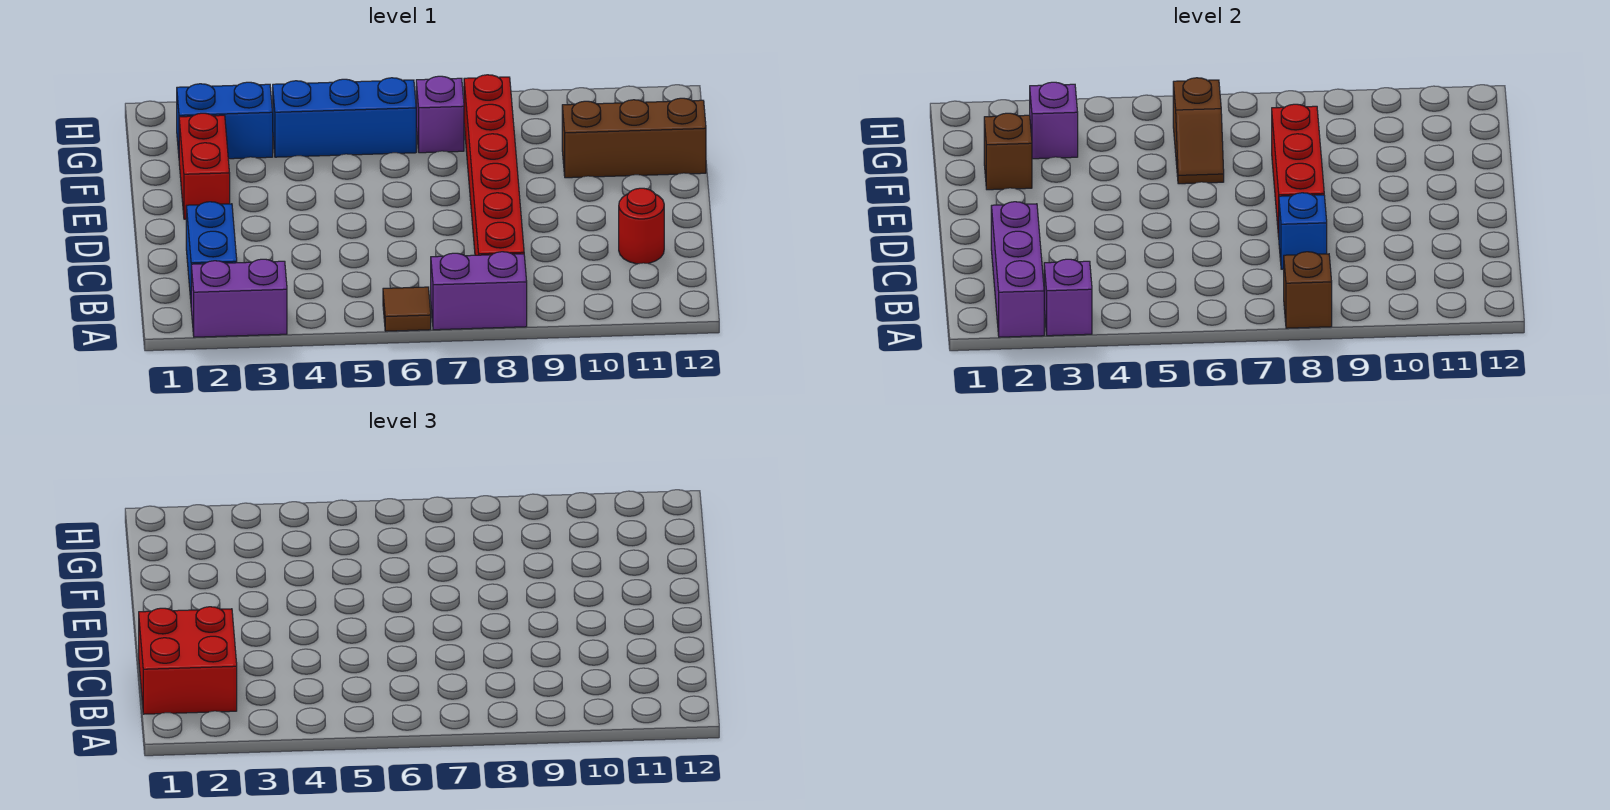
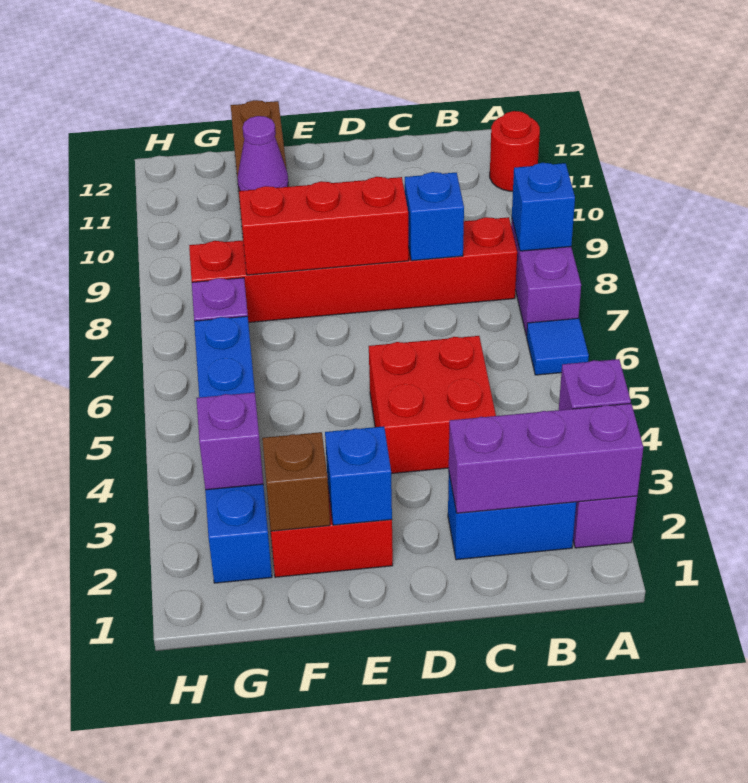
brown tile A6 level 1 -> blue tile A6 level 1
brown brick A8 level 2 -> blue brick A8 level 2
red brick B1:C2 level 3 -> red brick C4:D5 level 1
red round brick C11 level 1 -> red round brick A11 level 1
none -> blue brick E2 level 2
brown slope F6:G6 level 2 top G -> none
none -> purple cone F10 level 2

